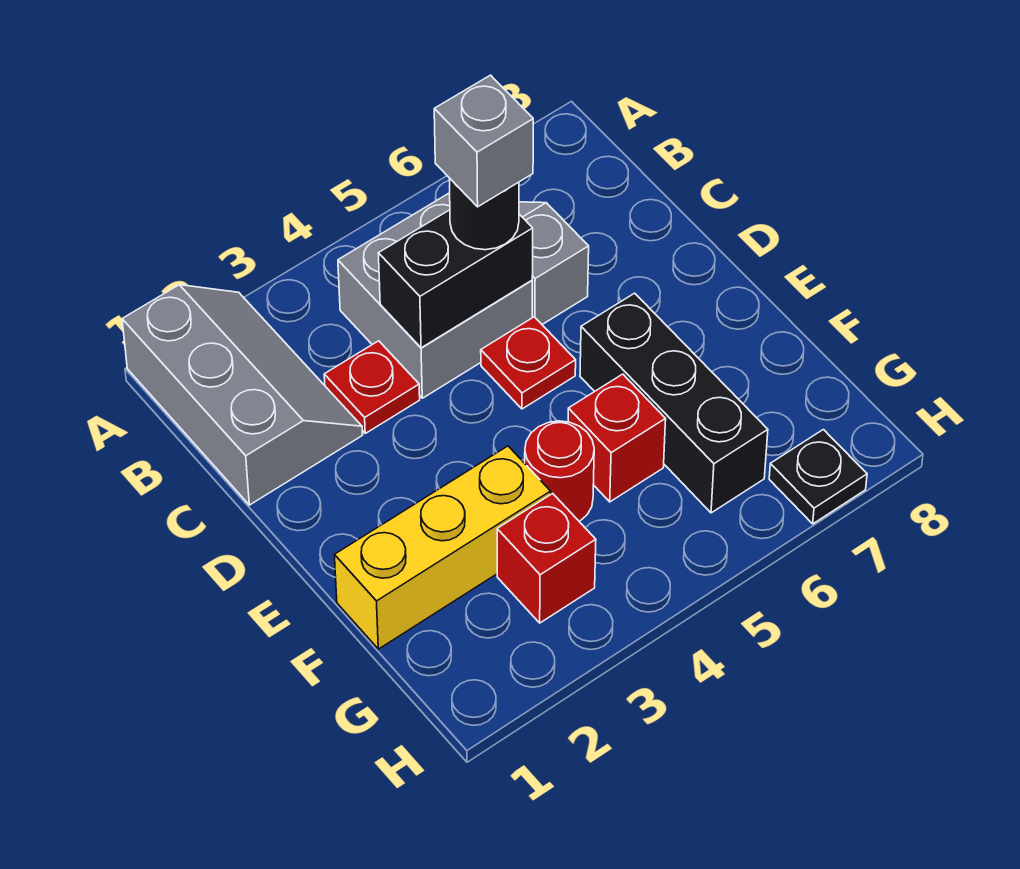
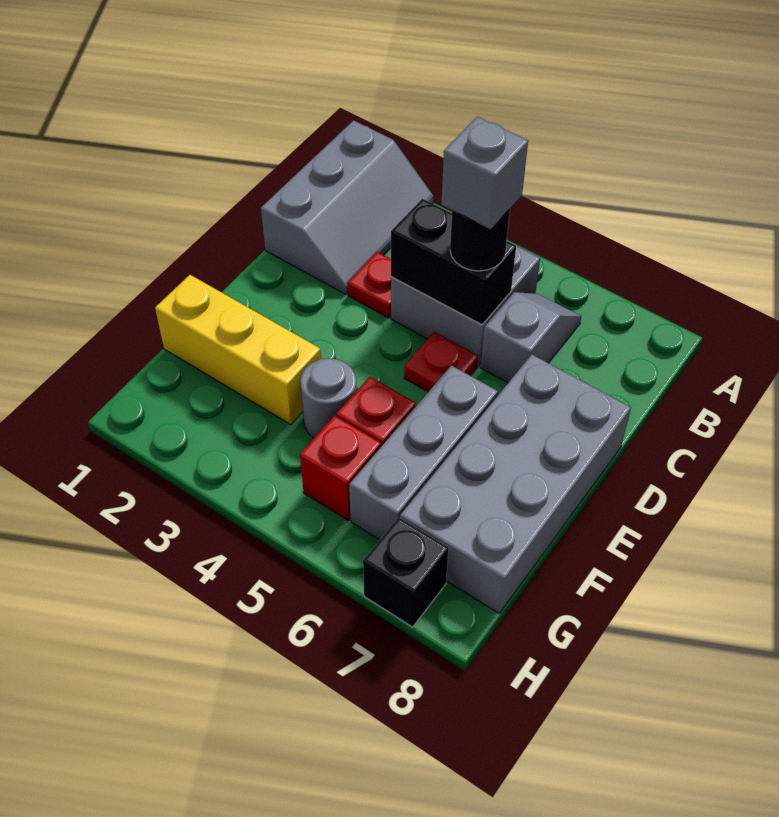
none -> grey brick D7:G8 level 1
black brick E6:G6 level 1 -> grey brick E6:G6 level 1
red round brick F4 level 1 -> grey round brick F4 level 1
red brick G3 level 1 -> red brick G5 level 1
black plate H7 level 1 -> black brick H7 level 1

